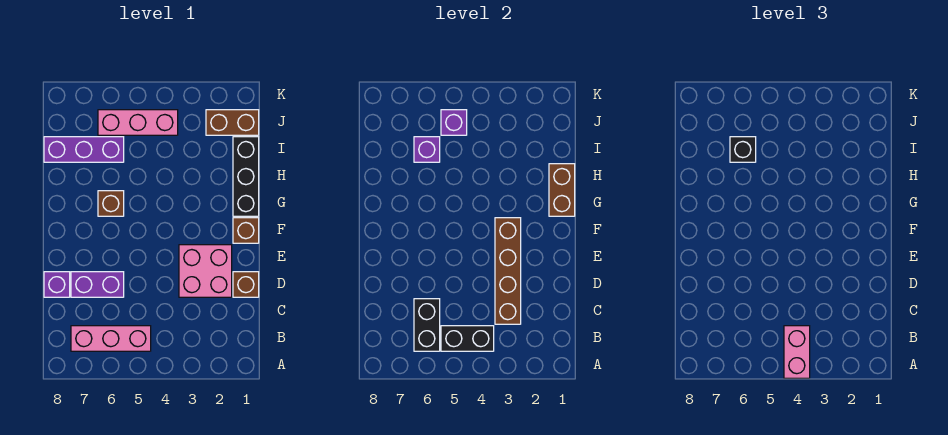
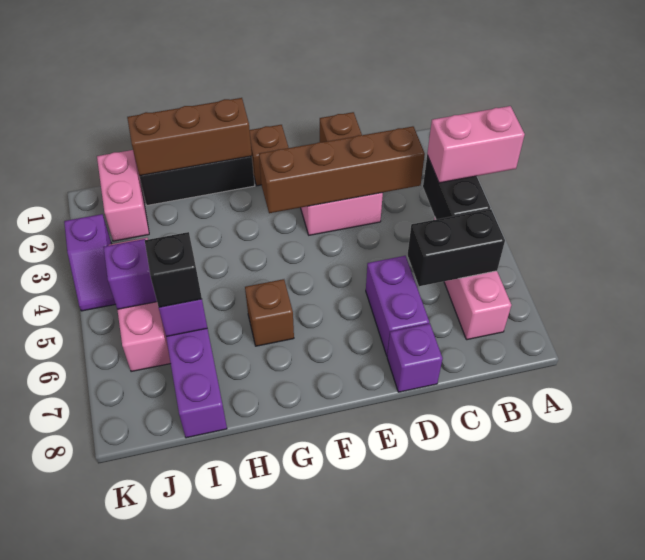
brown brick G1:H1 level 2 -> brown brick G1:I1 level 2
brown brick J1:J2 level 1 -> pink brick J1:J2 level 1
none -> purple slope K3:K4 level 1 top 3

